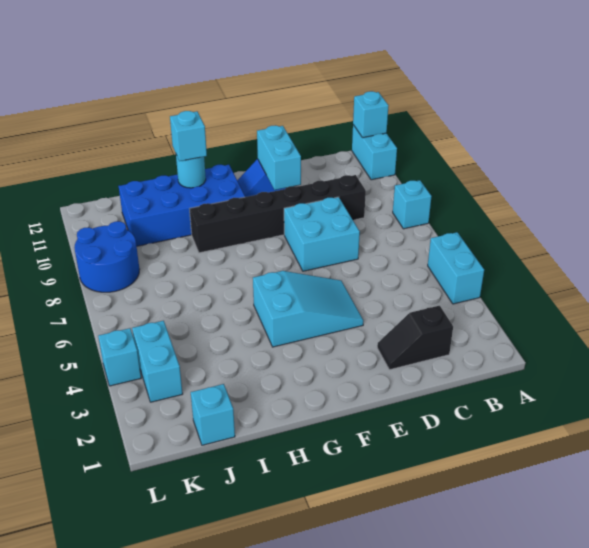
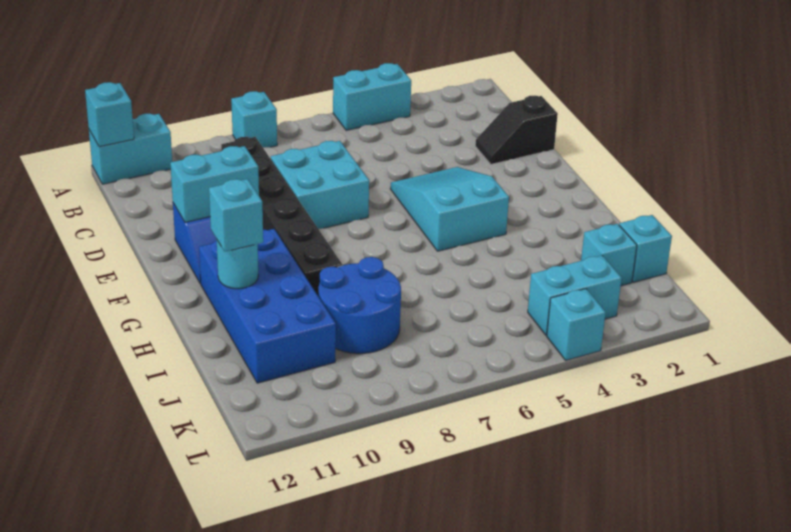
black slope C2:D2 level 1 top C -> black slope D1:D2 level 1 top 1
none -> cyan brick J2 level 1
blue round brick K8:L9 level 1 -> blue round brick I8:J9 level 1

